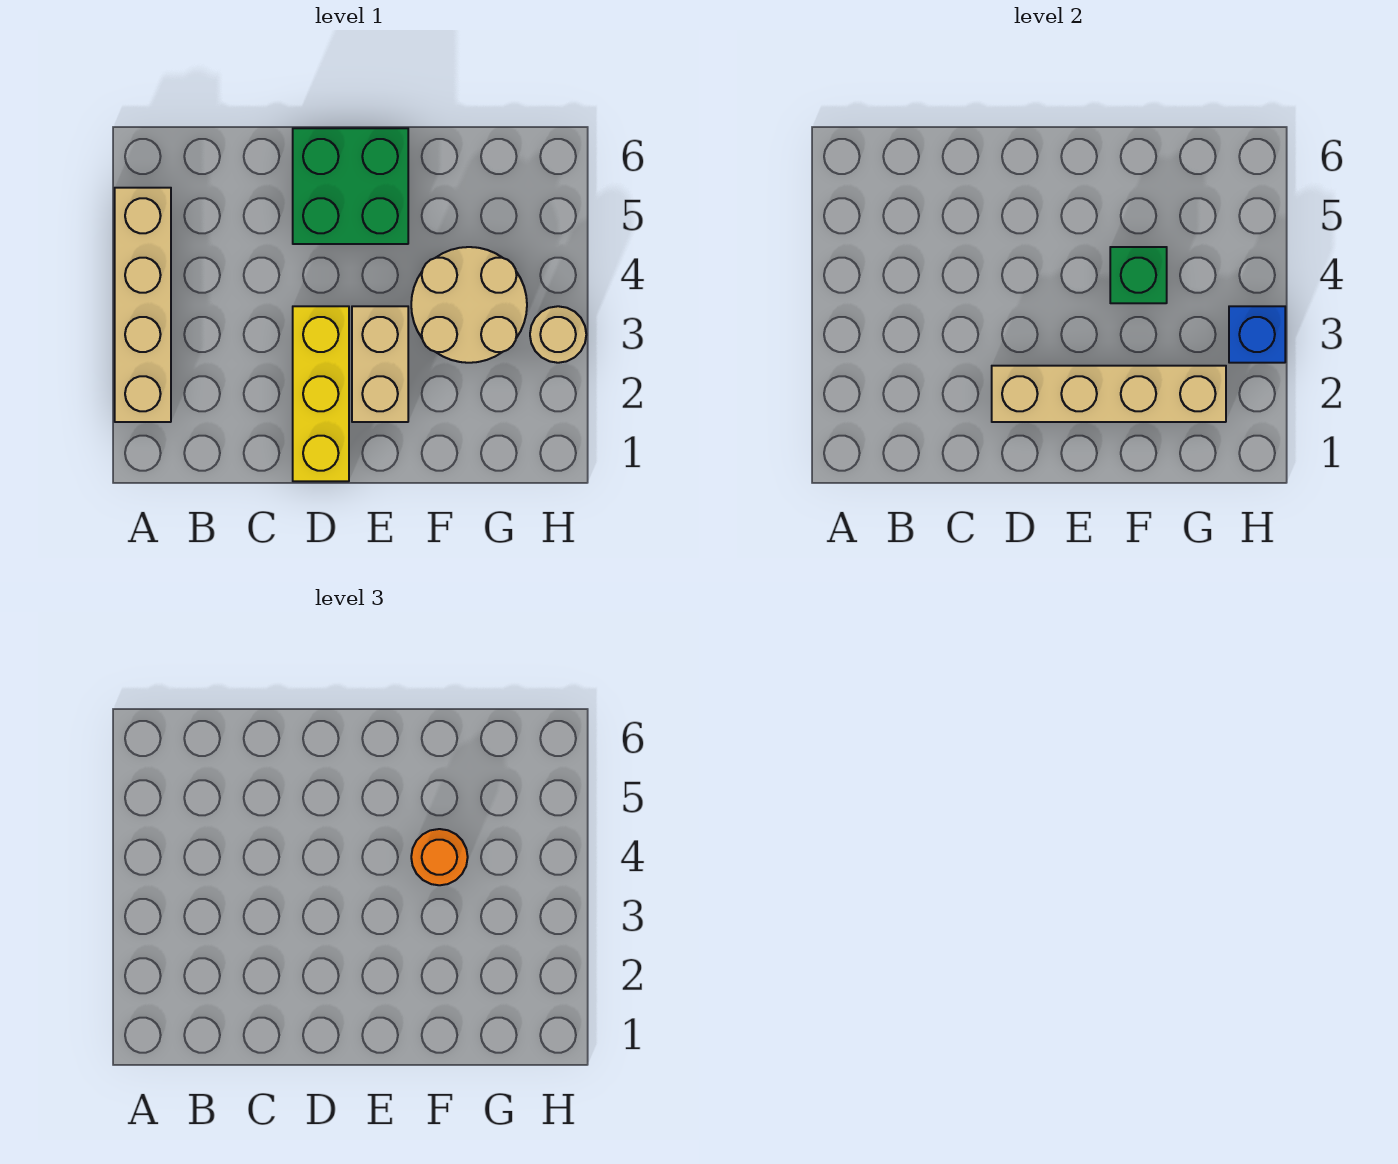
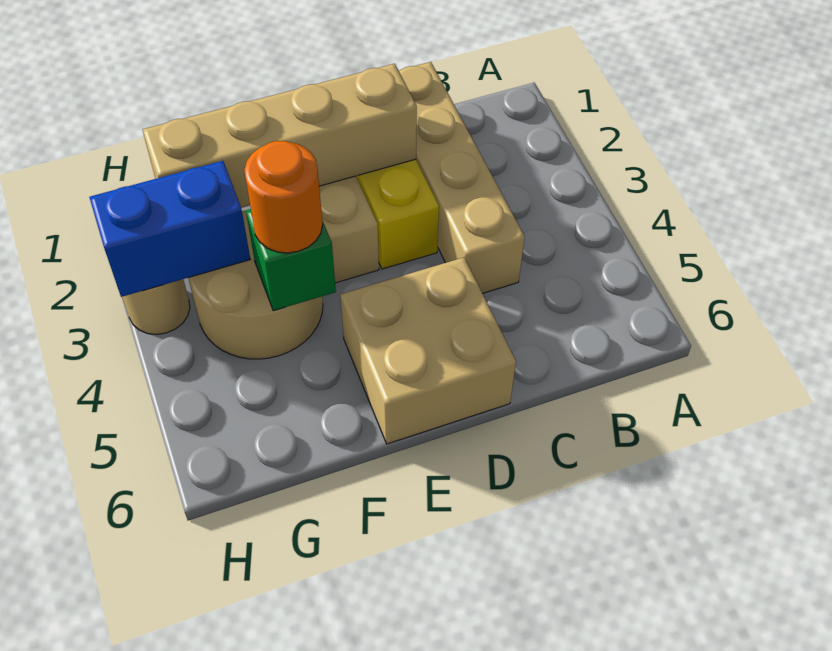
tan brick A2:A5 level 1 -> tan brick C1:C4 level 1
green brick D5:E6 level 1 -> tan brick D5:E6 level 1
blue brick H3 level 2 -> blue brick G3:H3 level 2

